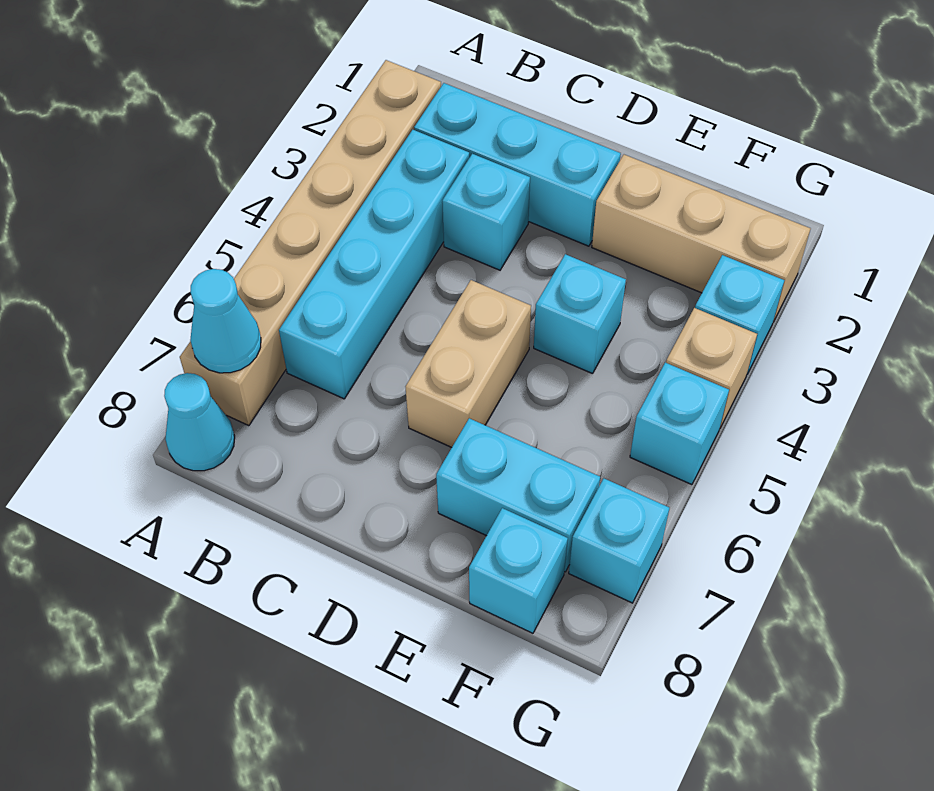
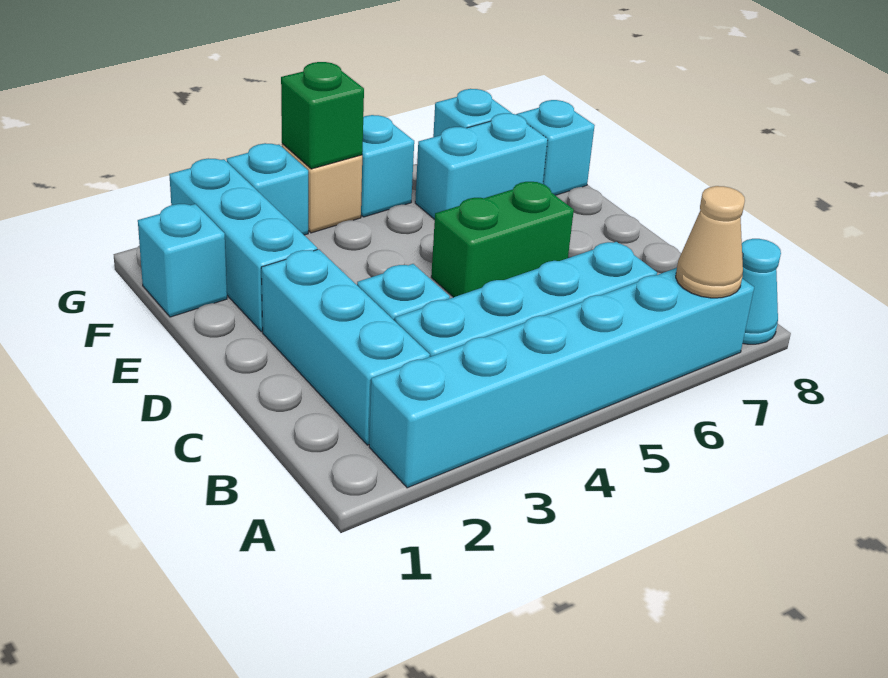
tan brick A2:A7 level 1 -> cyan brick A2:A7 level 1
cyan cone A7 level 2 -> tan cone A7 level 2
tan brick D5:D6 level 1 -> green brick D5:D6 level 1
tan brick E2:G2 level 1 -> cyan brick E2:G2 level 1
cyan brick E4 level 1 -> cyan brick F1 level 1
cyan brick E7:F7 level 1 -> cyan brick F6:F7 level 1
none -> green brick G4 level 2

